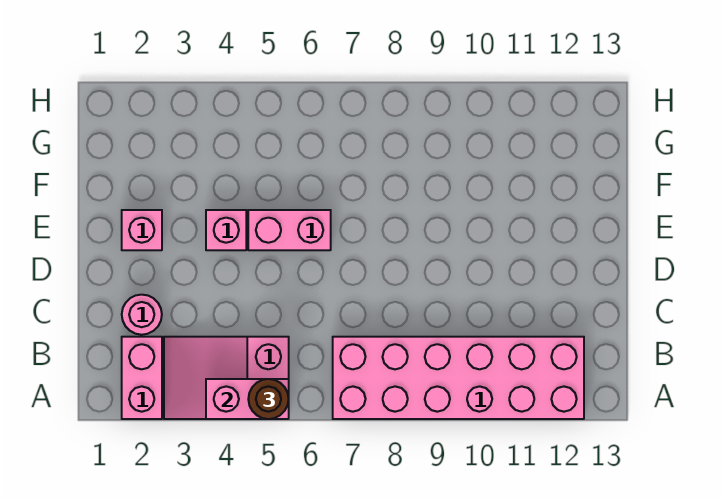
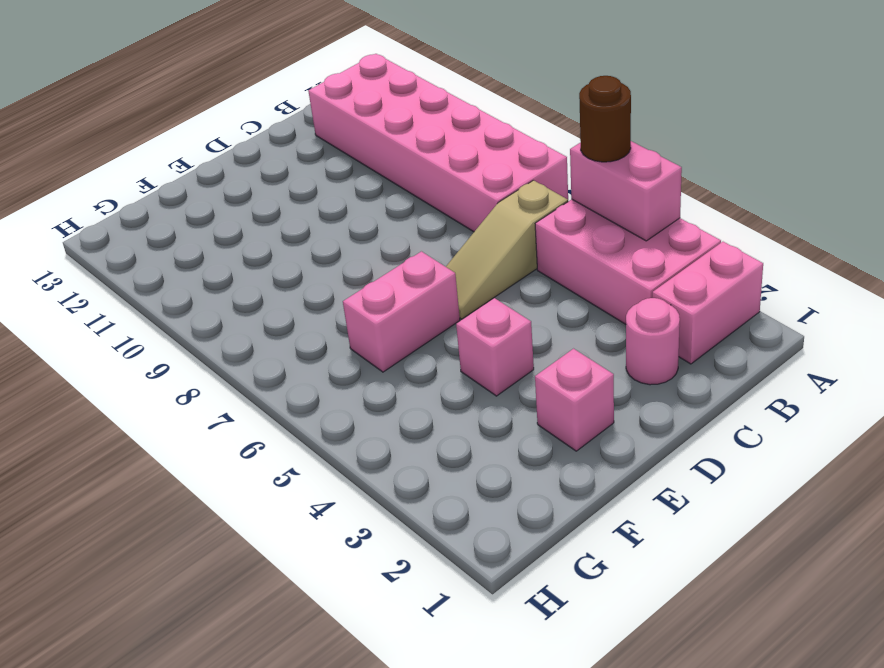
pink slope A3:B5 level 1 top 5 -> pink brick A3:B5 level 1
none -> tan slope B6:D6 level 1 top B
pink brick E5:E6 level 1 -> pink brick E6:F6 level 1

